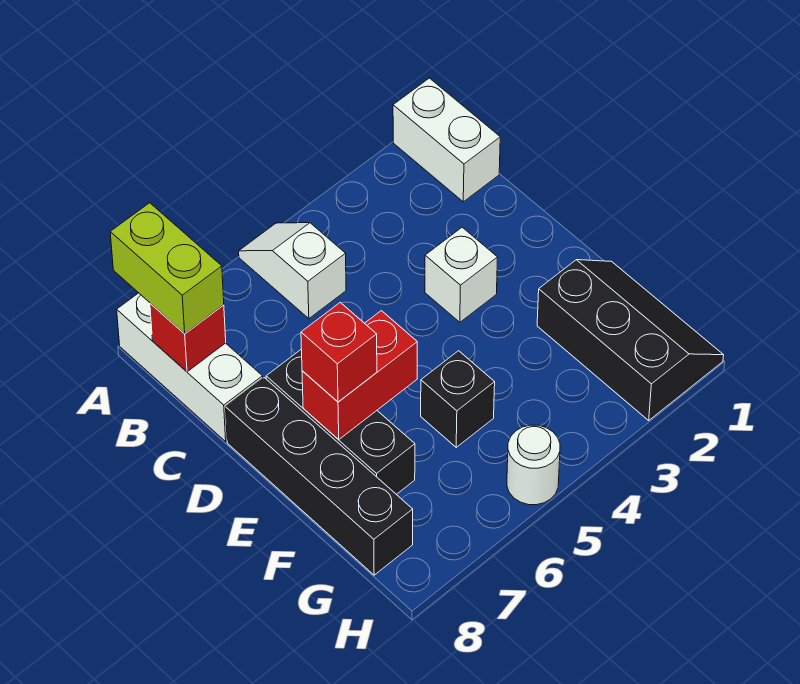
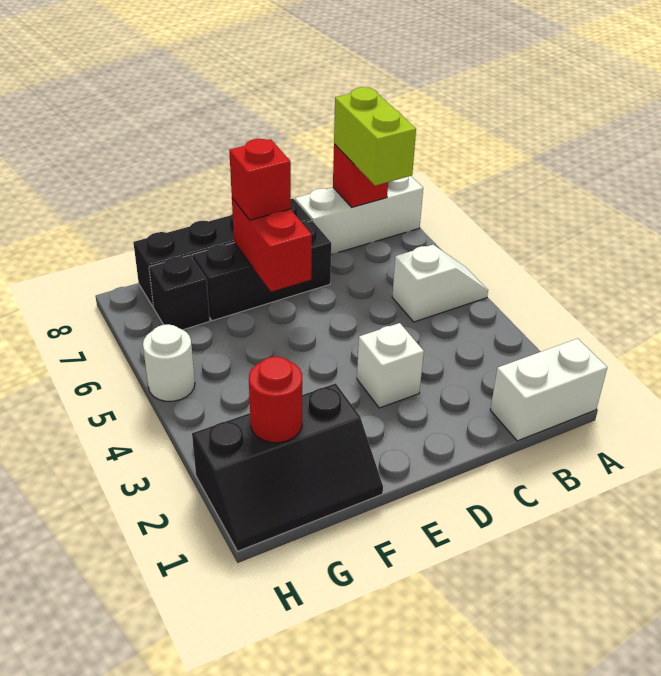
lime brick A8:B8 level 3 -> lime brick B7:B8 level 3
black brick F5 level 1 -> black brick G7 level 1
none -> red round brick G2 level 2

